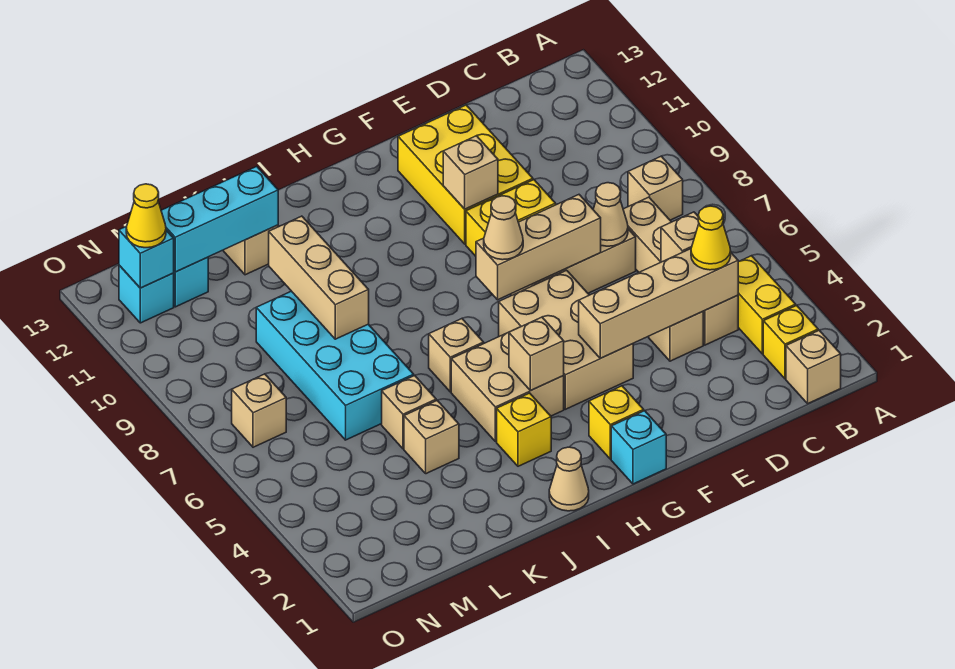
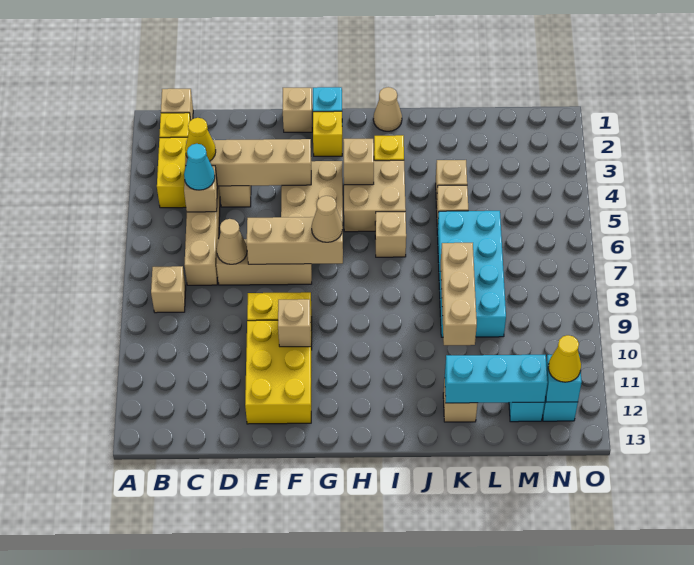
none -> cyan cone C5 level 3
tan brick N7 level 1 -> tan brick F1 level 1

